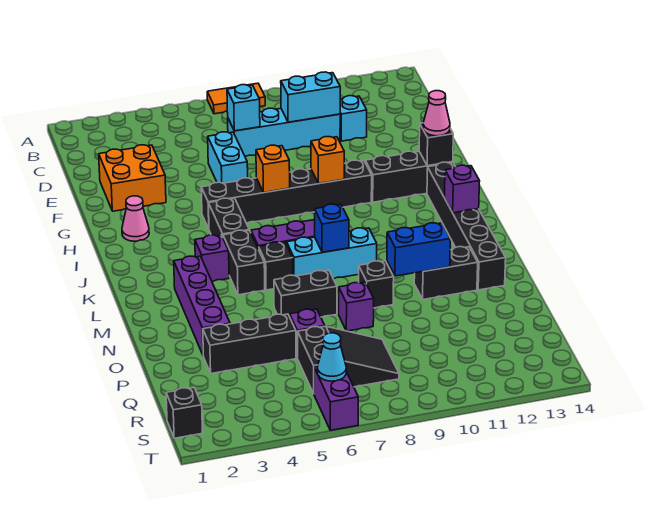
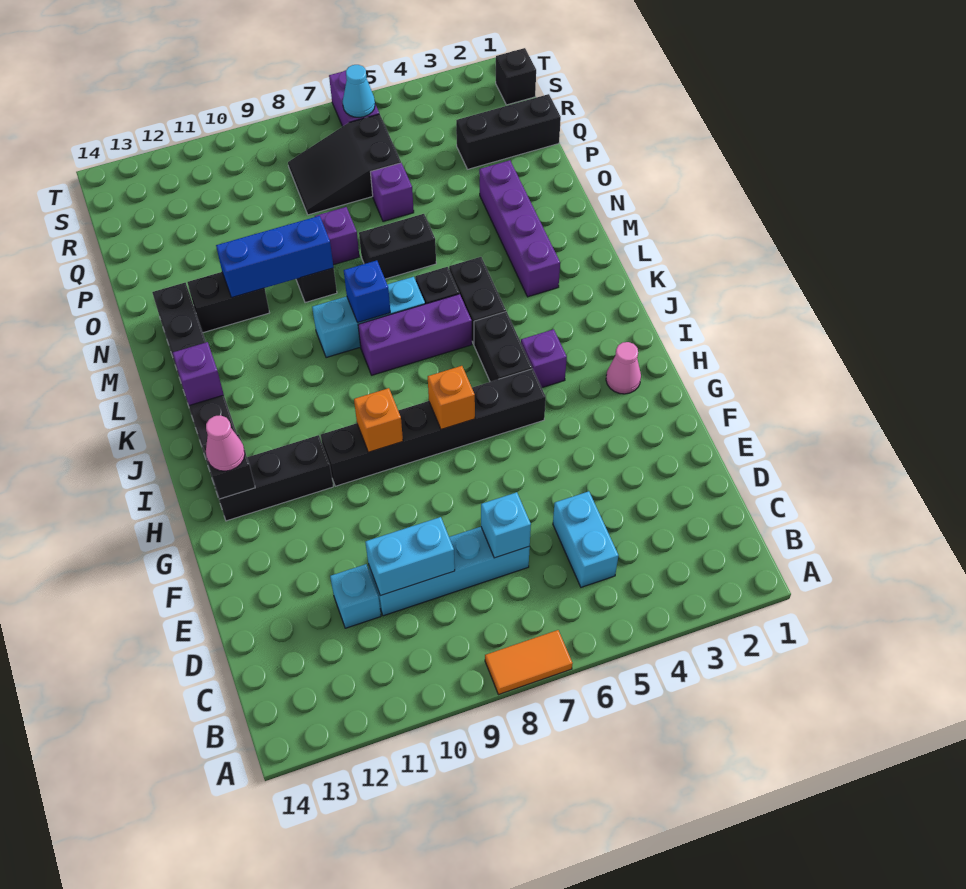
orange brick E2:F3 level 1 -> none
cyan brick E6:F6 level 1 -> cyan brick C5:D5 level 1
purple brick K4 level 1 -> purple brick I4 level 1
blue brick N10:N11 level 2 -> blue brick N9:N11 level 2
black brick P3:P5 level 1 -> black brick Q1:Q3 level 1

